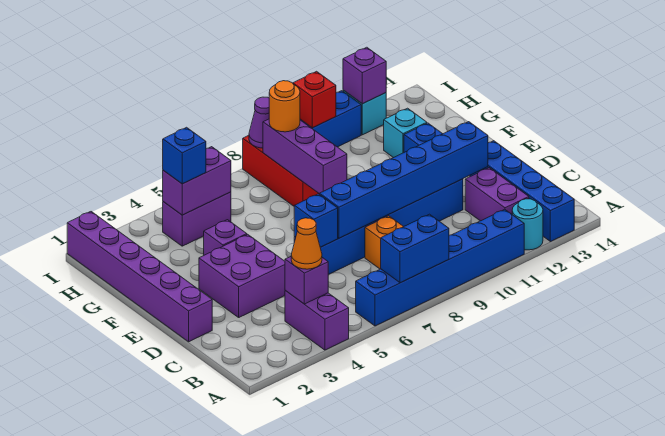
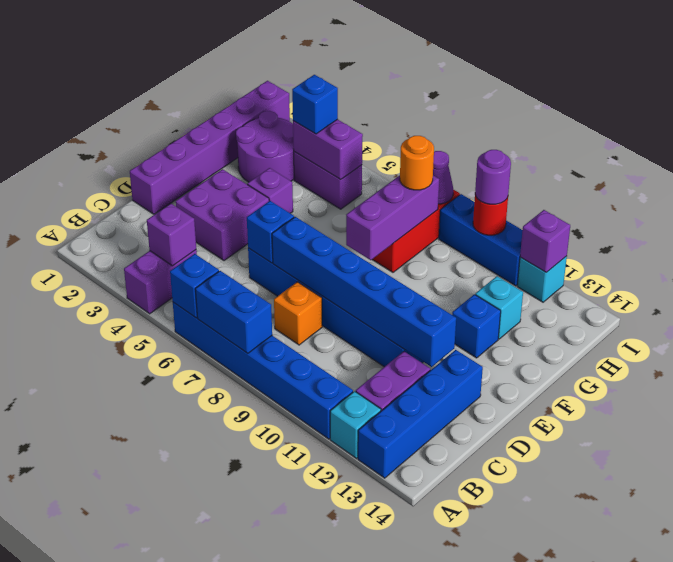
none -> blue brick A6 level 2
cyan round brick A12 level 1 -> cyan brick A12 level 1
orange cone B4 level 3 -> none
none -> purple round brick G2:H3 level 1
red brick I10 level 2 -> red round brick I10 level 2
none -> purple round brick I10 level 3

